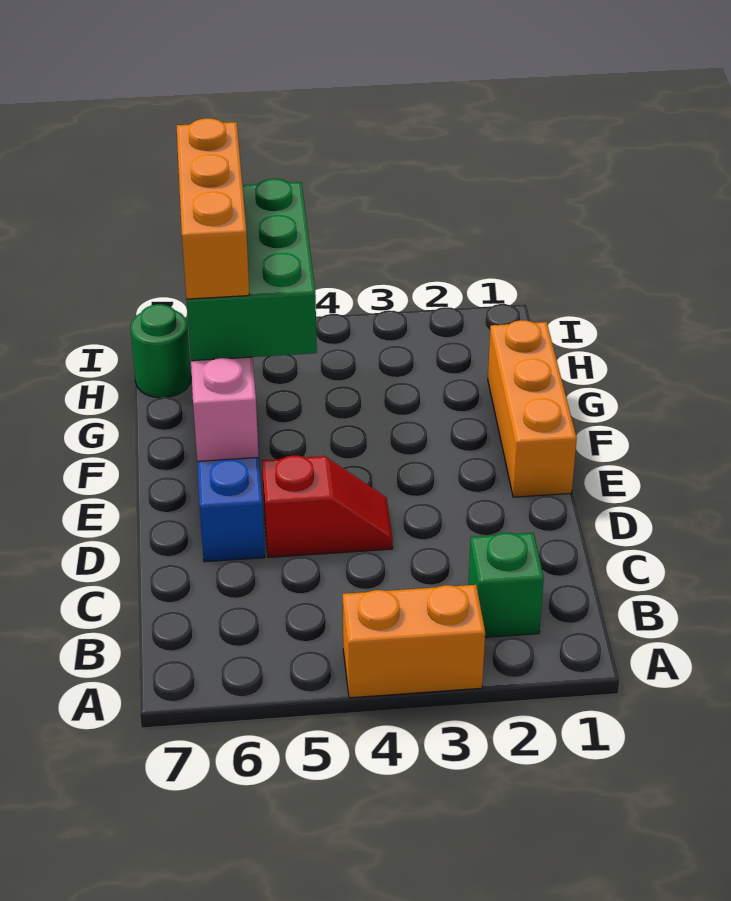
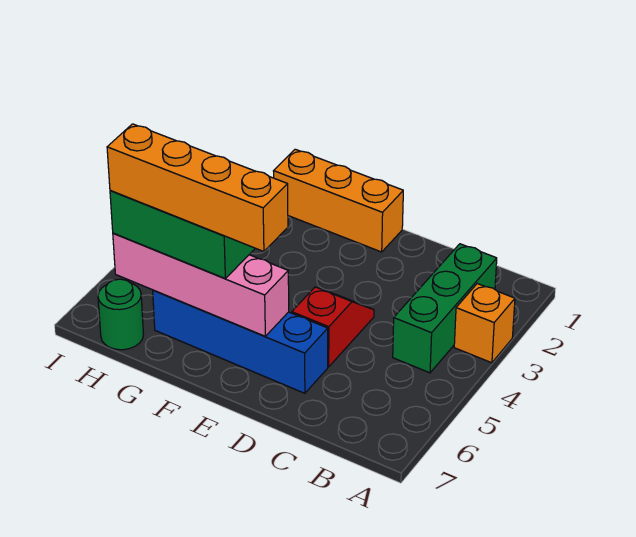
orange brick A3:A4 level 1 -> orange brick A3 level 1
green brick B2 level 1 -> green brick B2:B4 level 1
orange brick F6:H6 level 4 -> orange brick E6:H6 level 4

